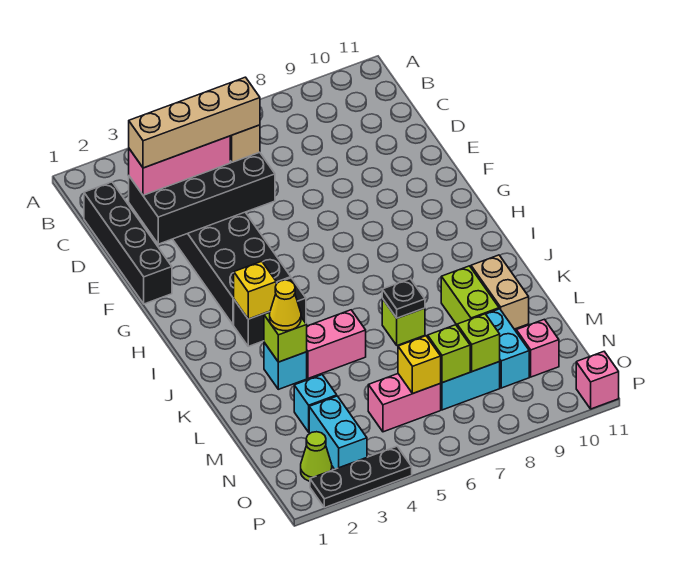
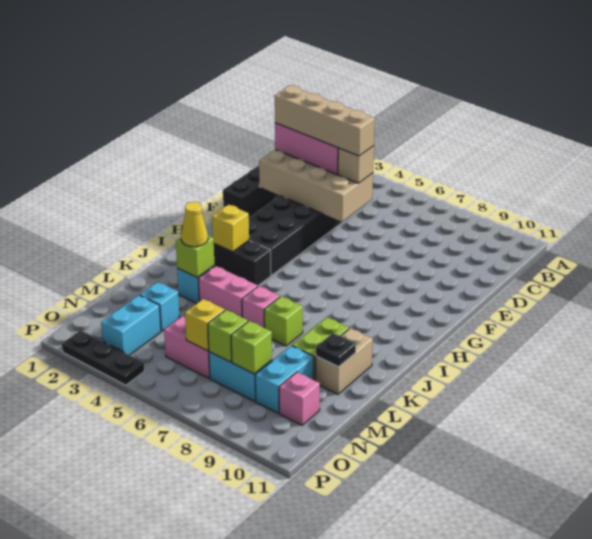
black brick D2:E5 level 2 -> tan brick D2:E5 level 2
black plate K7 level 2 -> black plate L10 level 2
lime cone O2 level 1 -> none
pink brick P11 level 1 -> pink brick K6 level 1

